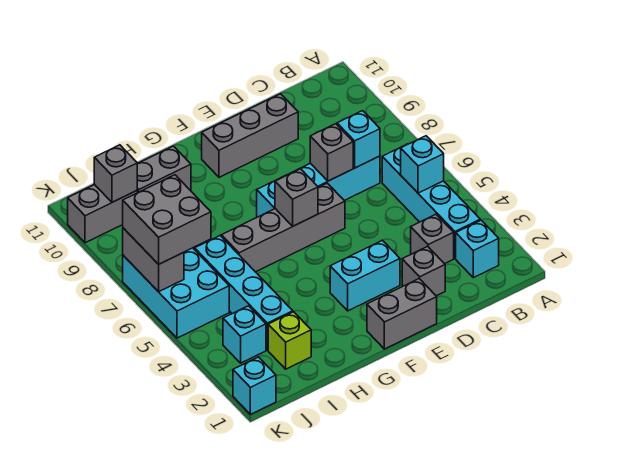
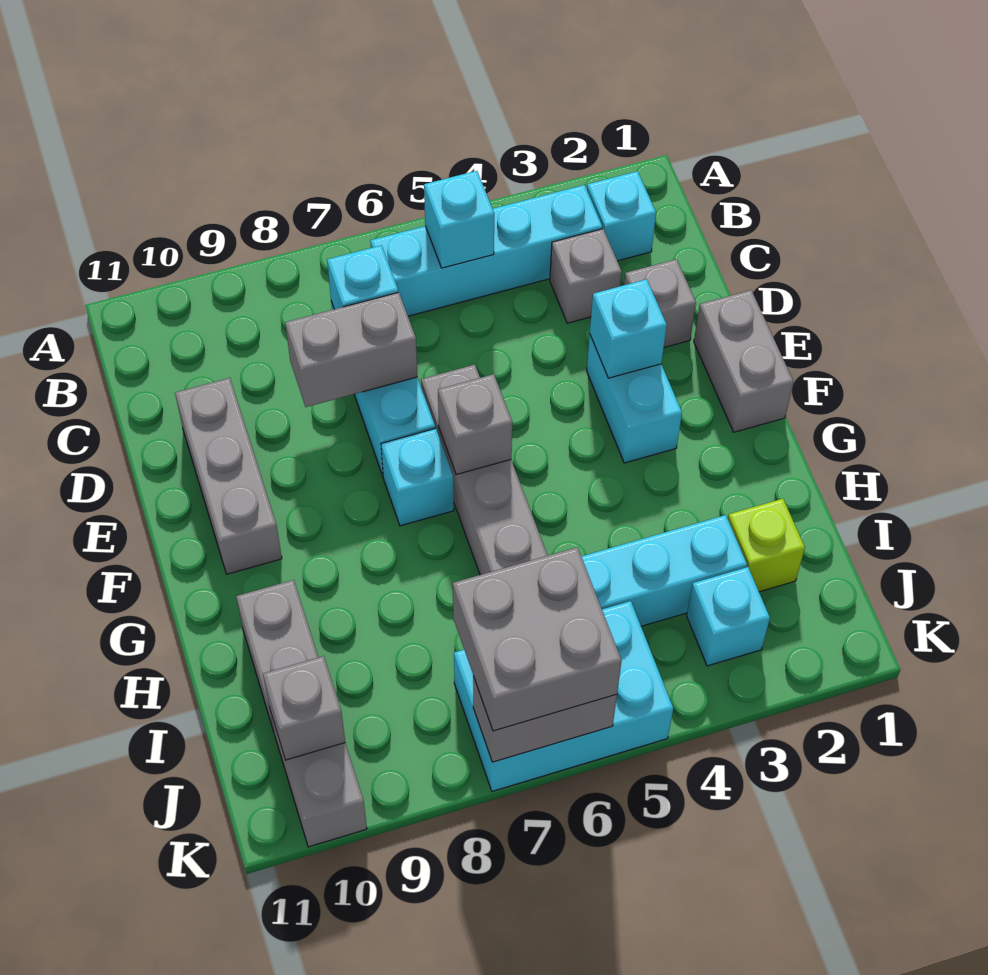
grey brick D7 level 2 -> grey brick D7:D8 level 2
cyan brick K1 level 1 -> cyan brick E3 level 2

